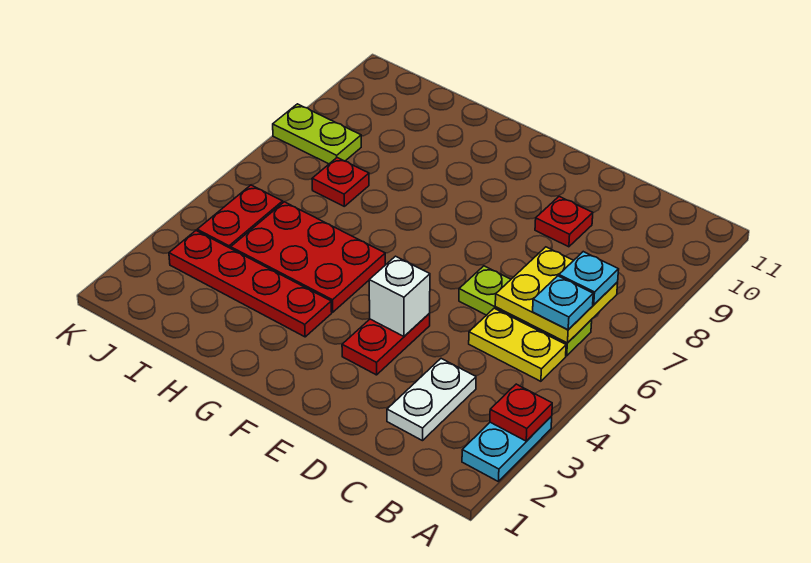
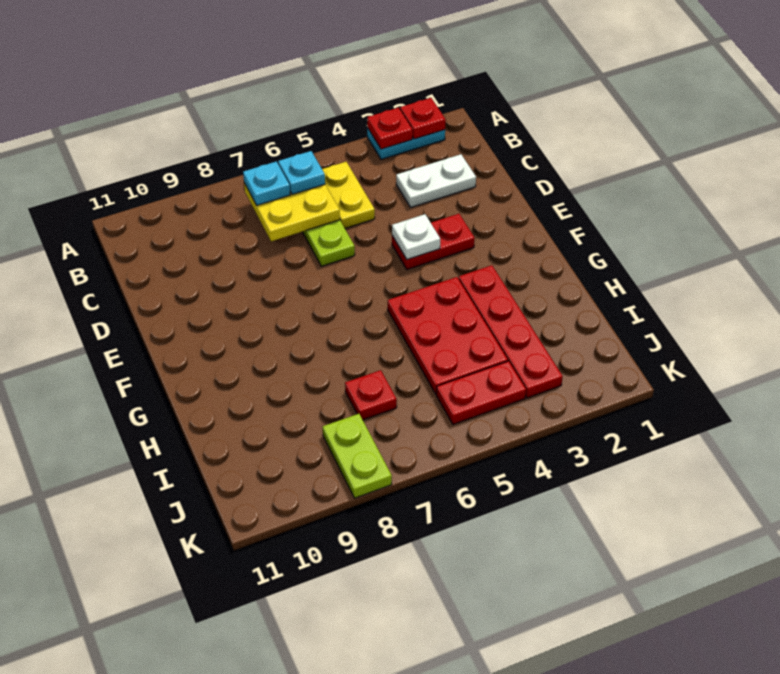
red plate D9 level 1 -> red plate A2 level 2
white brick E4 level 2 -> white plate E4 level 2

